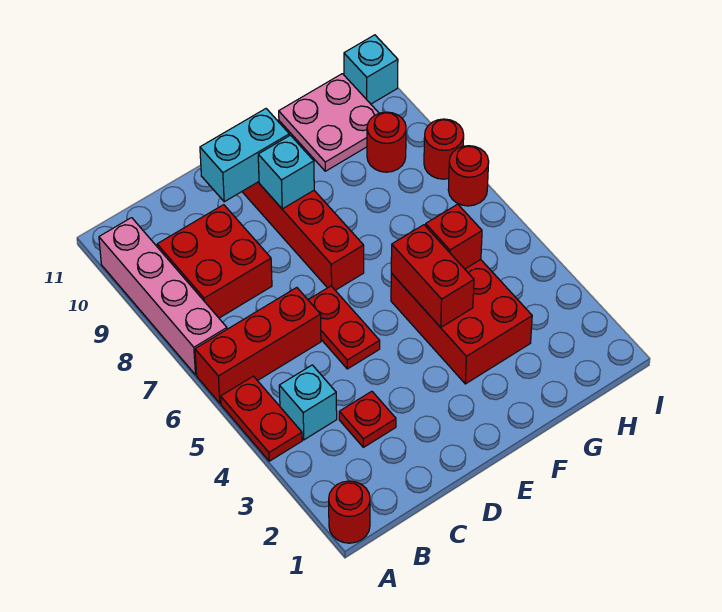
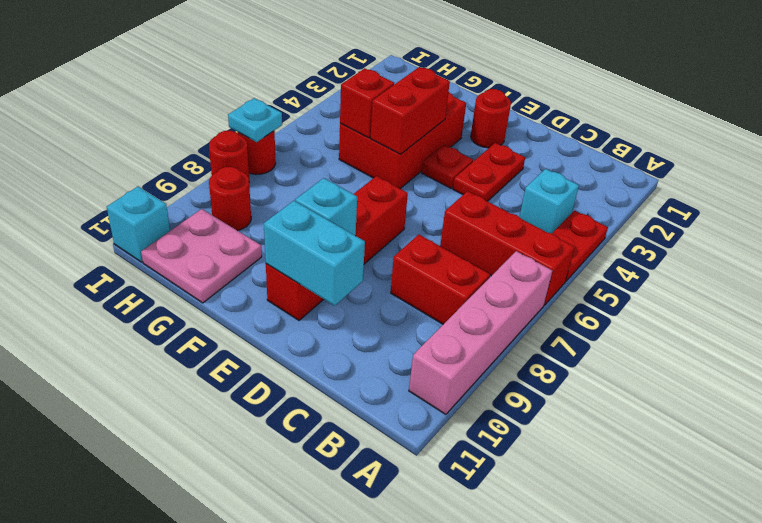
red round brick A1 level 1 -> red round brick E2 level 1
red brick B8:C9 level 1 -> red brick B8:C8 level 1
red plate C3 level 1 -> red plate E4 level 1
red plate D5:D6 level 1 -> red plate D3:D4 level 1
none -> cyan plate I7 level 2

